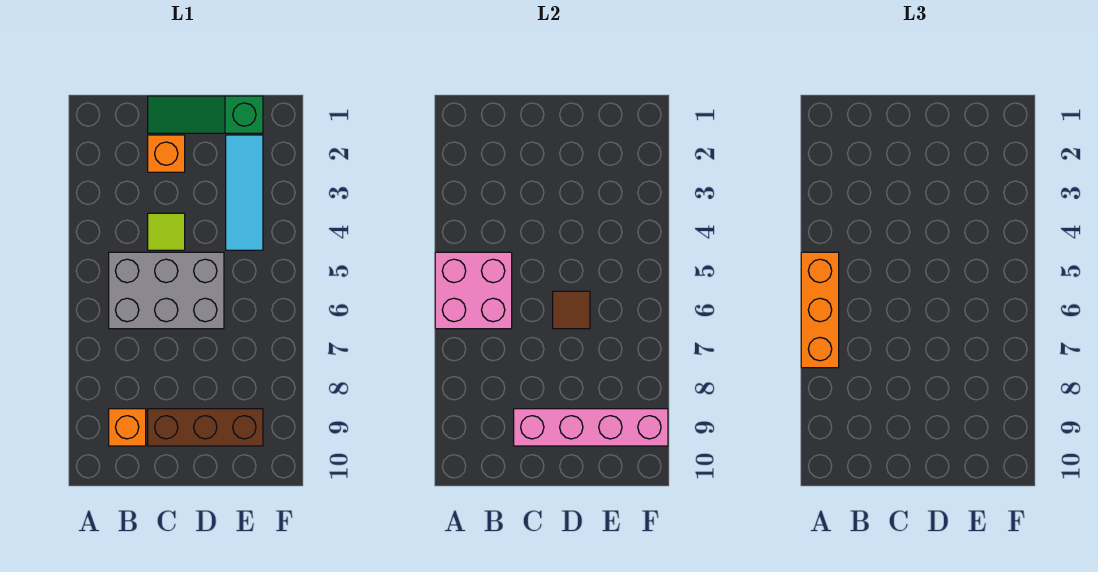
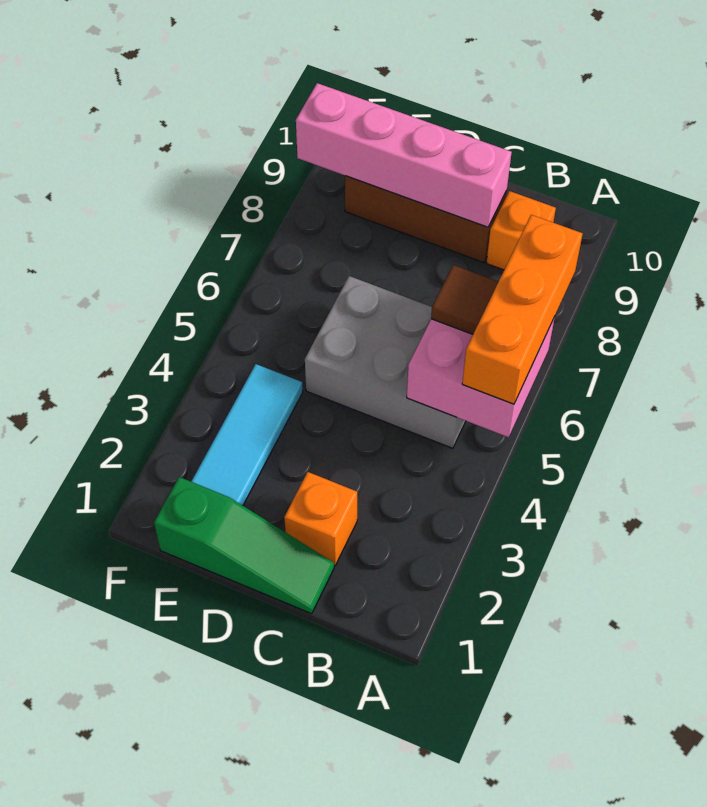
lime tile C4 level 1 -> none
brown tile D6 level 2 -> brown tile B6 level 3

